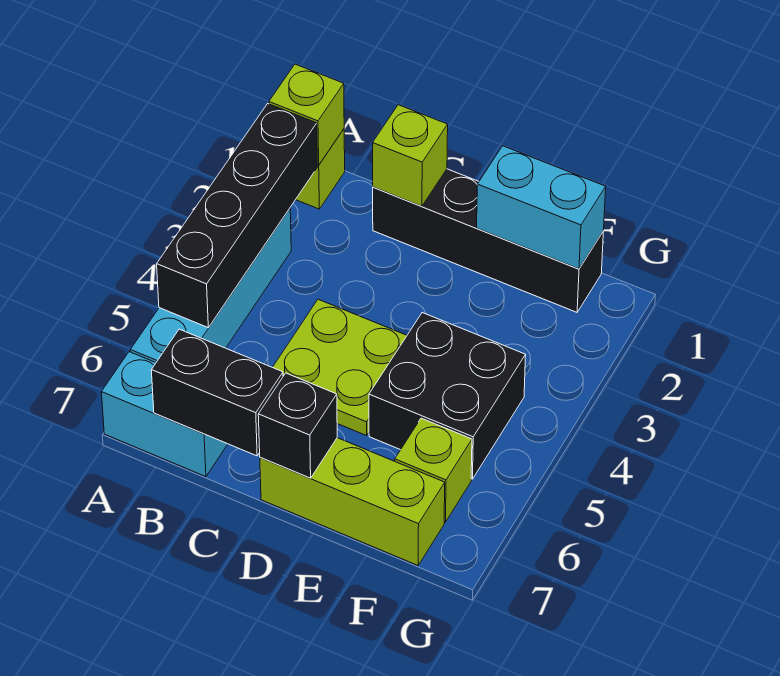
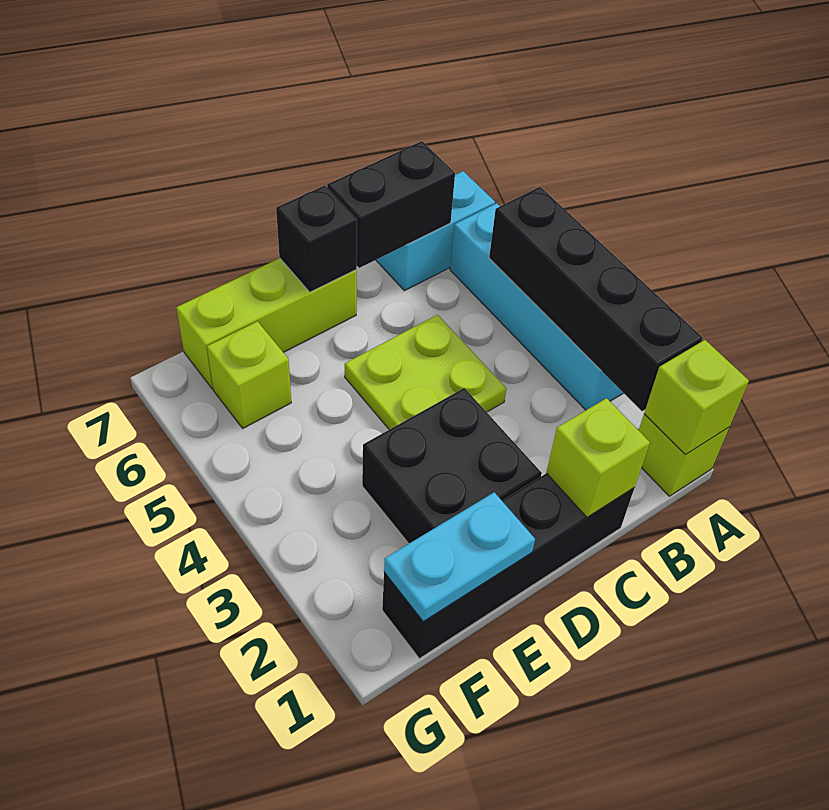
cyan brick E1:F1 level 2 -> cyan plate E1:F1 level 2
black brick E4:F5 level 1 -> black brick D2:E3 level 1

